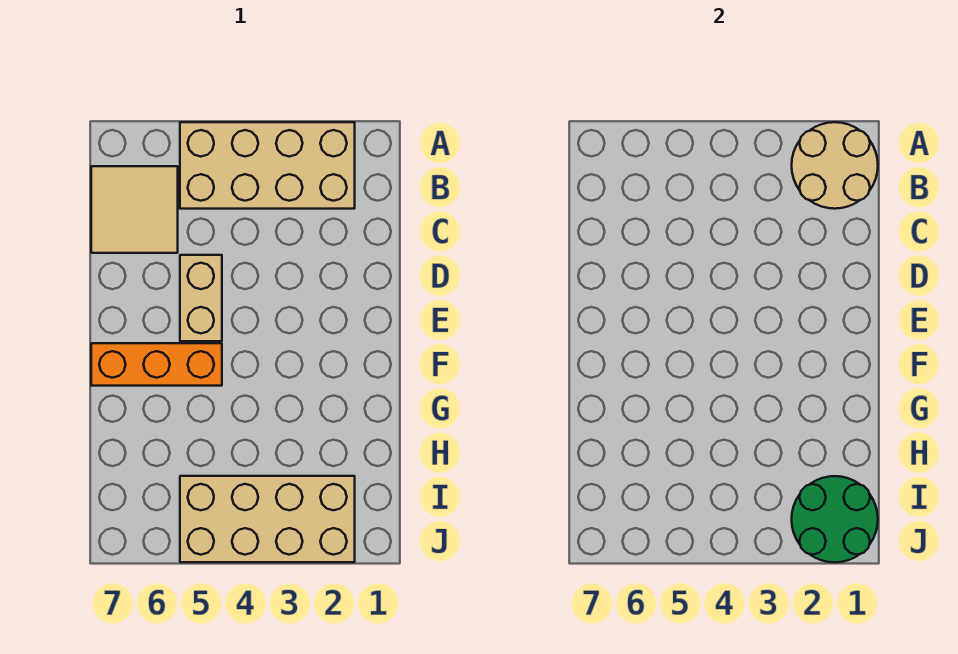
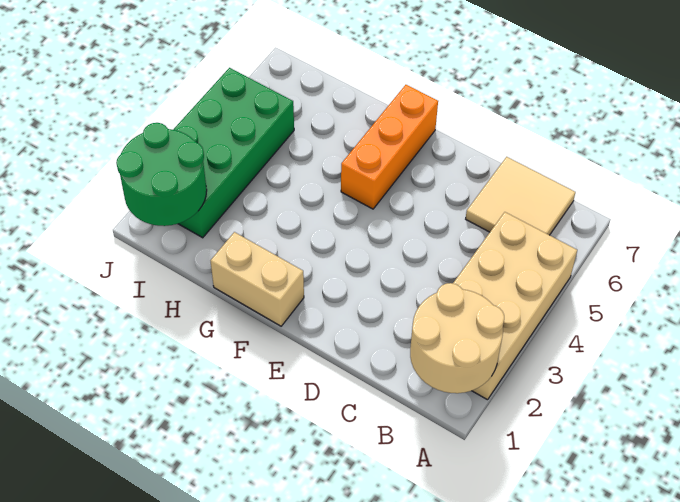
tan brick D5:E5 level 1 -> tan brick F1:G1 level 1
tan brick I2:J5 level 1 -> green brick I2:J5 level 1

